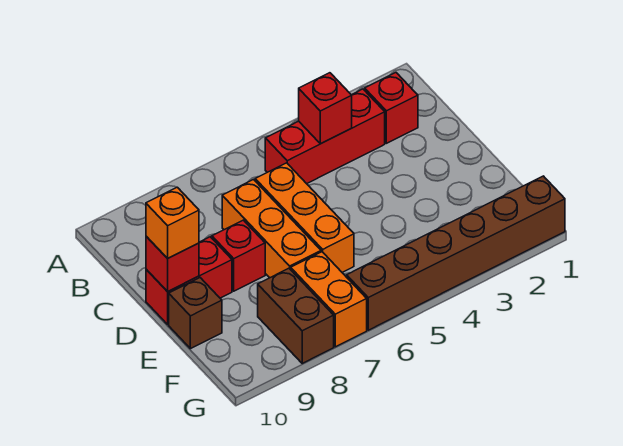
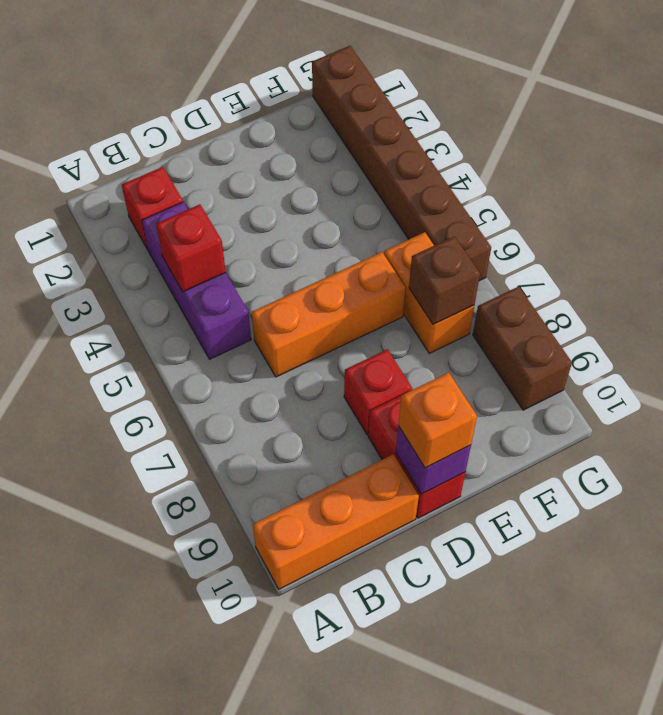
red brick B3:B5 level 1 -> purple brick B3:B5 level 1
orange brick C7:E7 level 1 -> orange brick A10:C10 level 1
red brick D10 level 2 -> purple brick D10 level 2
brown brick E10 level 1 -> brown brick F7 level 2
orange brick F7:G7 level 1 -> orange brick F6:F7 level 1
brown brick F8:G8 level 1 -> brown brick G8:G9 level 1

